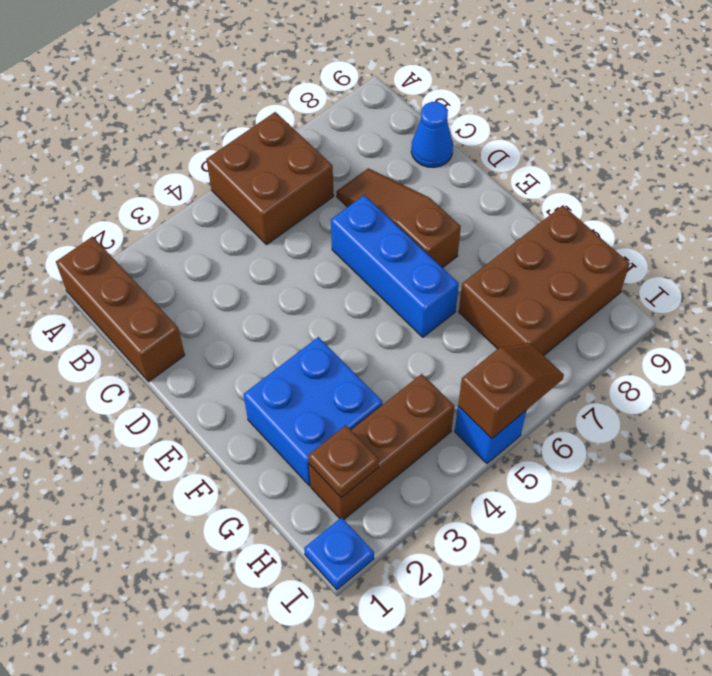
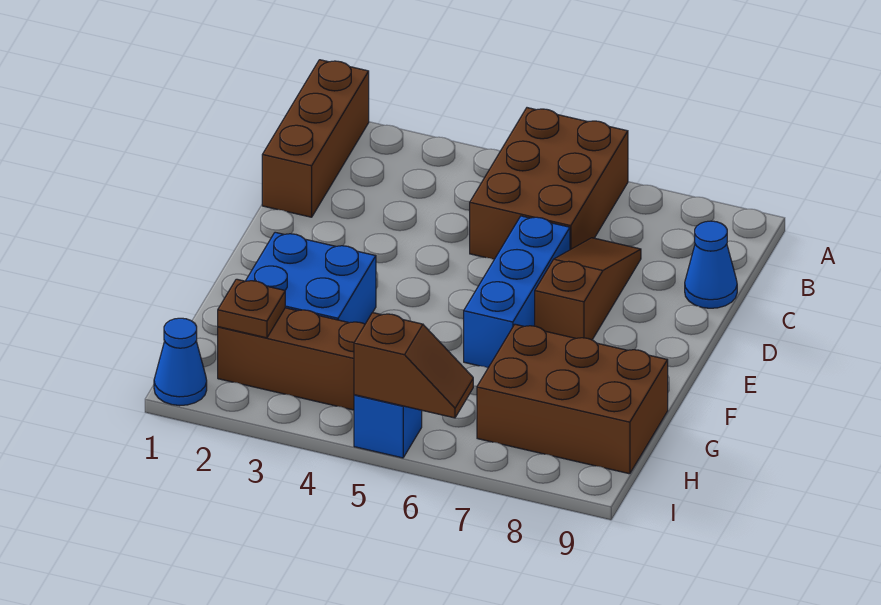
brown brick A5:B6 level 1 -> brown brick A5:C6 level 1
blue plate I1 level 1 -> blue cone I1 level 1

